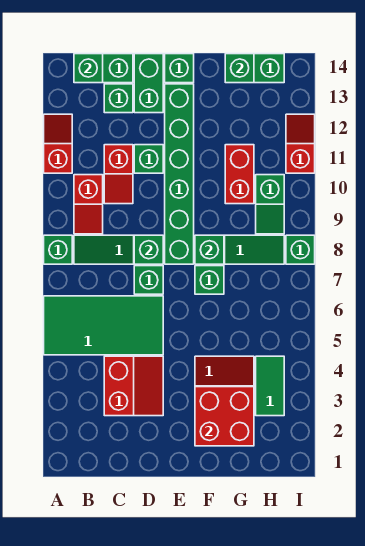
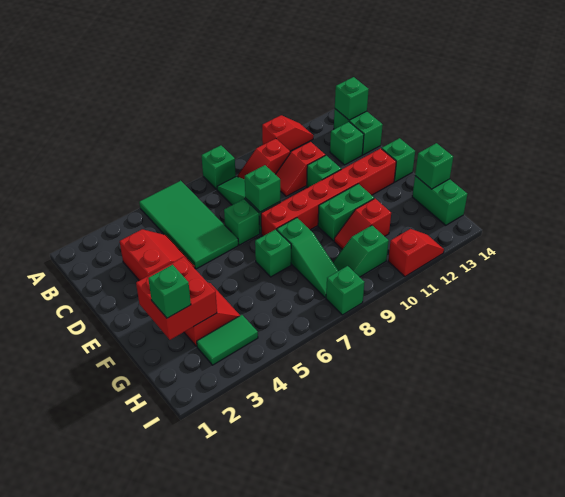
red slope C3:D4 level 1 top C -> red slope C3:D4 level 1 top 3
green brick D13:D14 level 1 -> green brick F10:F11 level 1
green brick E8:E13 level 1 -> red brick E8:E13 level 1
green brick F8 level 2 -> green brick G2 level 3
red brick G10:G11 level 1 -> red slope G10:G11 level 1 top 11

